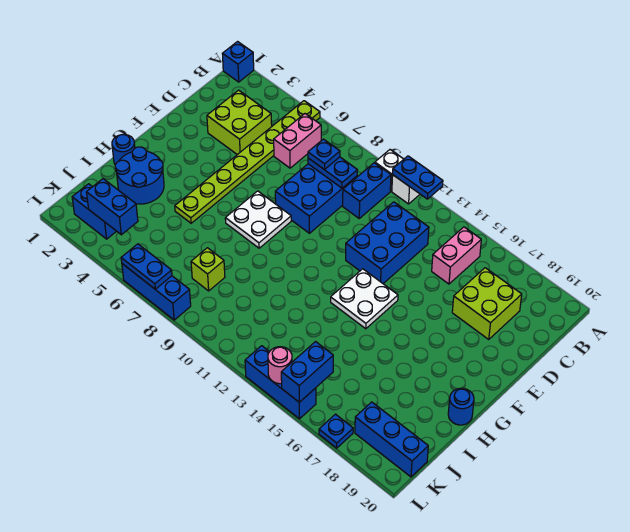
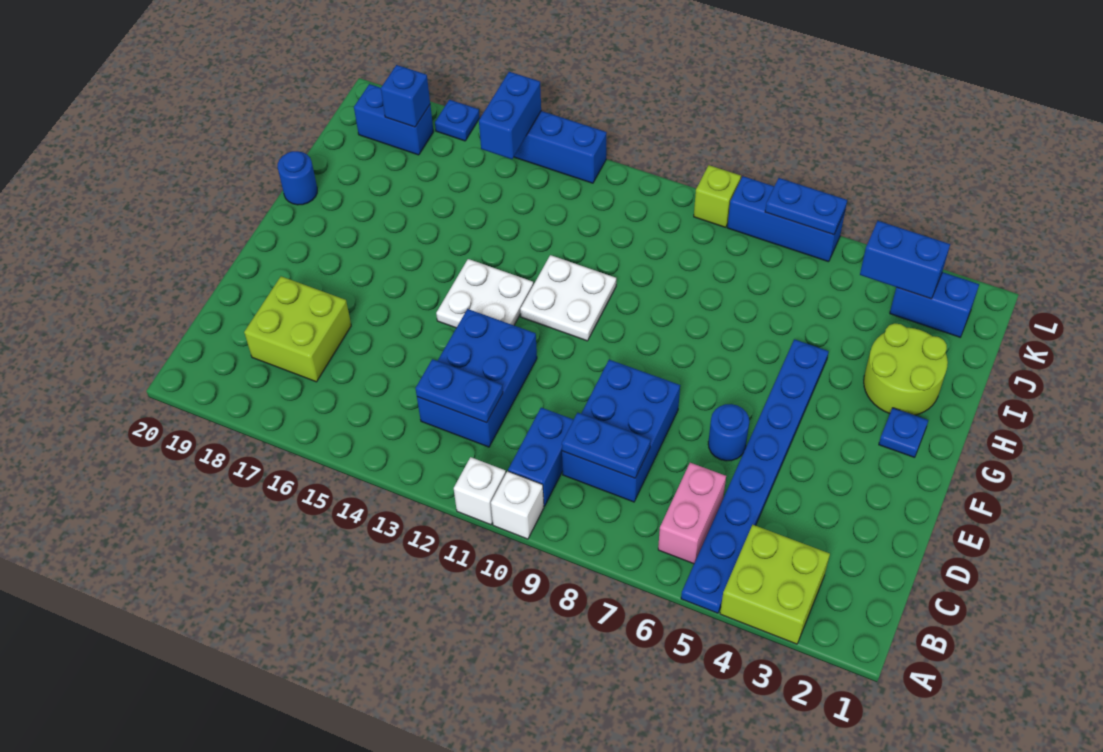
blue brick A1 level 1 -> blue brick K18 level 2
lime plate A5:H5 level 1 -> blue plate A5:H5 level 1
blue plate A11:A12 level 2 -> blue plate C12:C13 level 2
pink brick B15:C15 level 1 -> none
lime brick C3:D4 level 1 -> lime brick A3:B4 level 1
blue plate C8 level 3 -> blue plate G2 level 1
white plate F7:G8 level 1 -> white plate G11:H12 level 1
blue round brick H1 level 1 -> blue round brick E6 level 1
blue round brick H2:I3 level 1 -> lime round brick H2:I3 level 1
lime brick J8 level 1 -> lime brick L9 level 1
blue brick K18:K20 level 1 -> blue brick K18:K19 level 1
pink round brick L14 level 2 -> none

